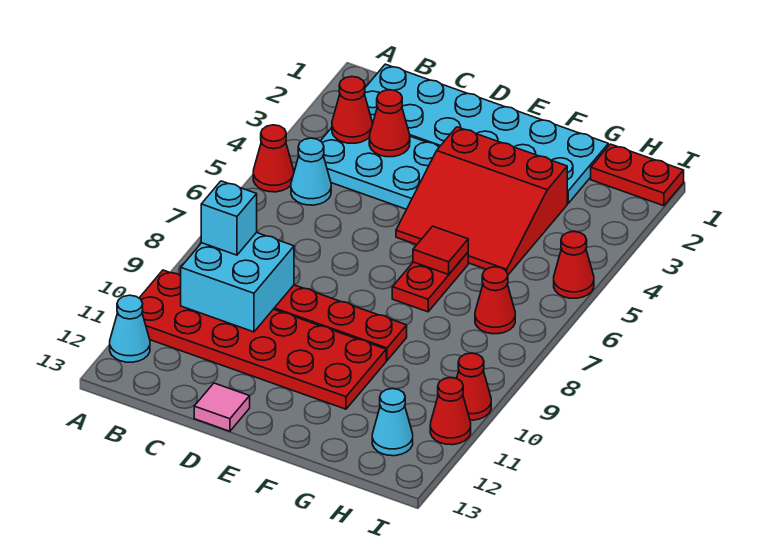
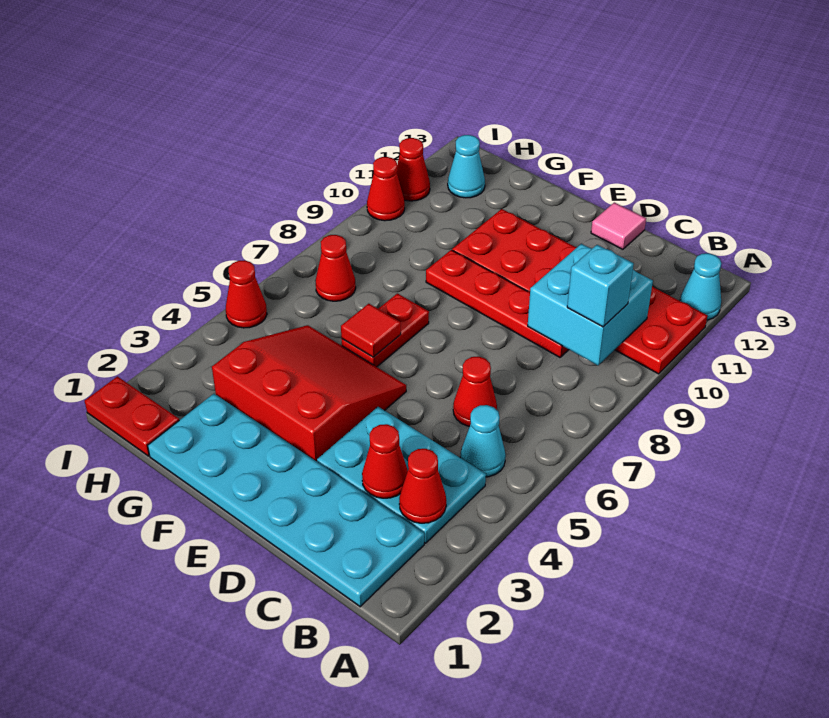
red cone A5 level 1 -> red cone C6 level 1

